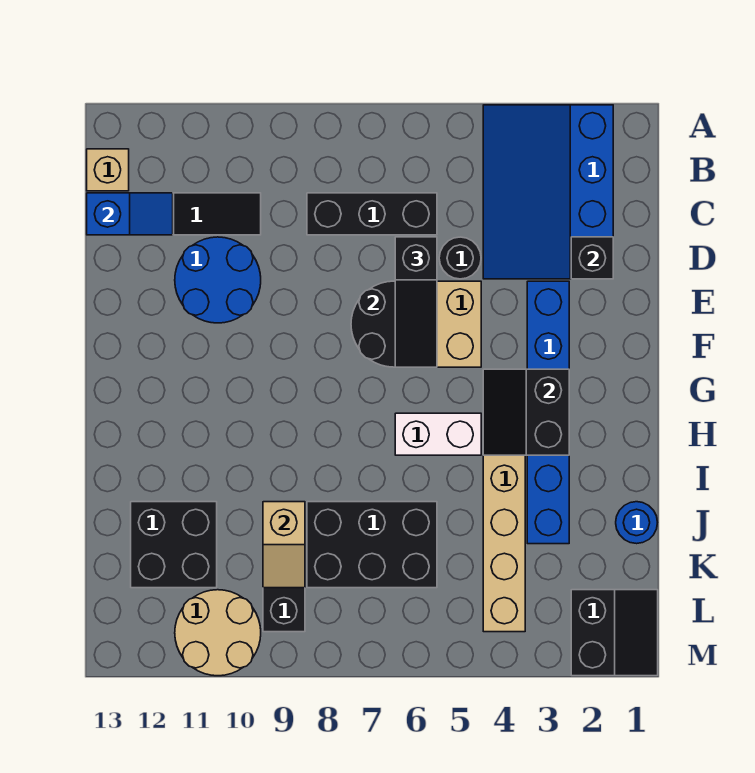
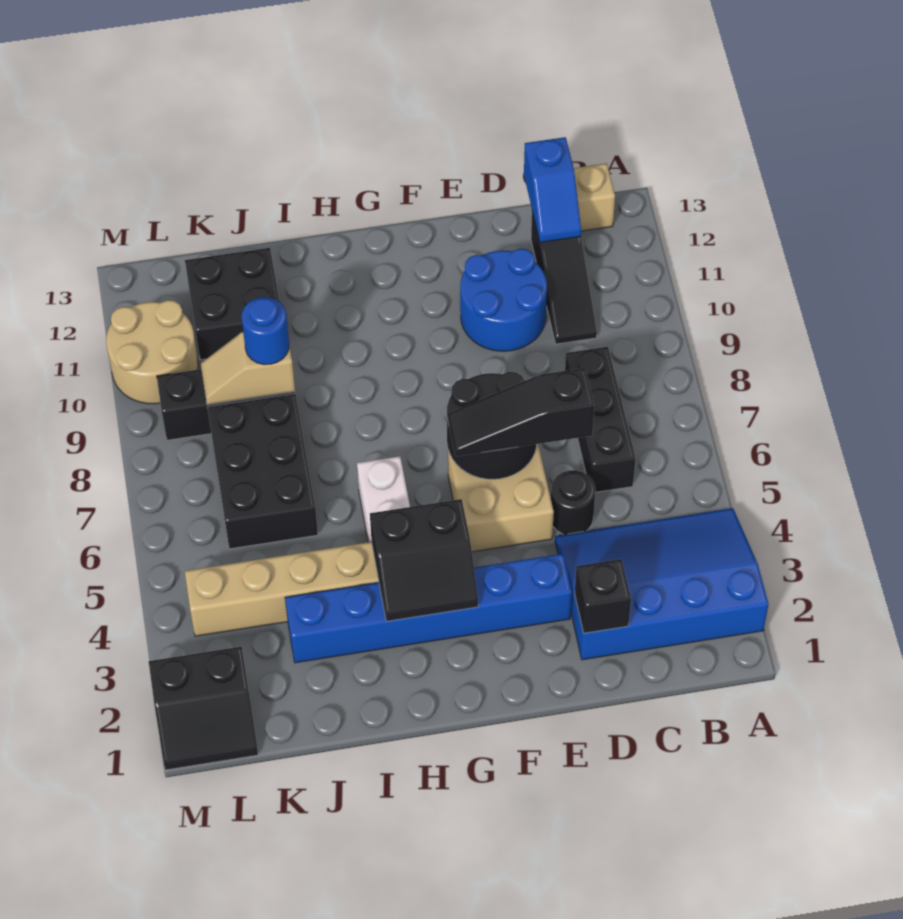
black slope G3:H4 level 2 top 3 -> black slope G3:H4 level 2 top 4
blue round brick J1 level 1 -> blue round brick J9 level 3

